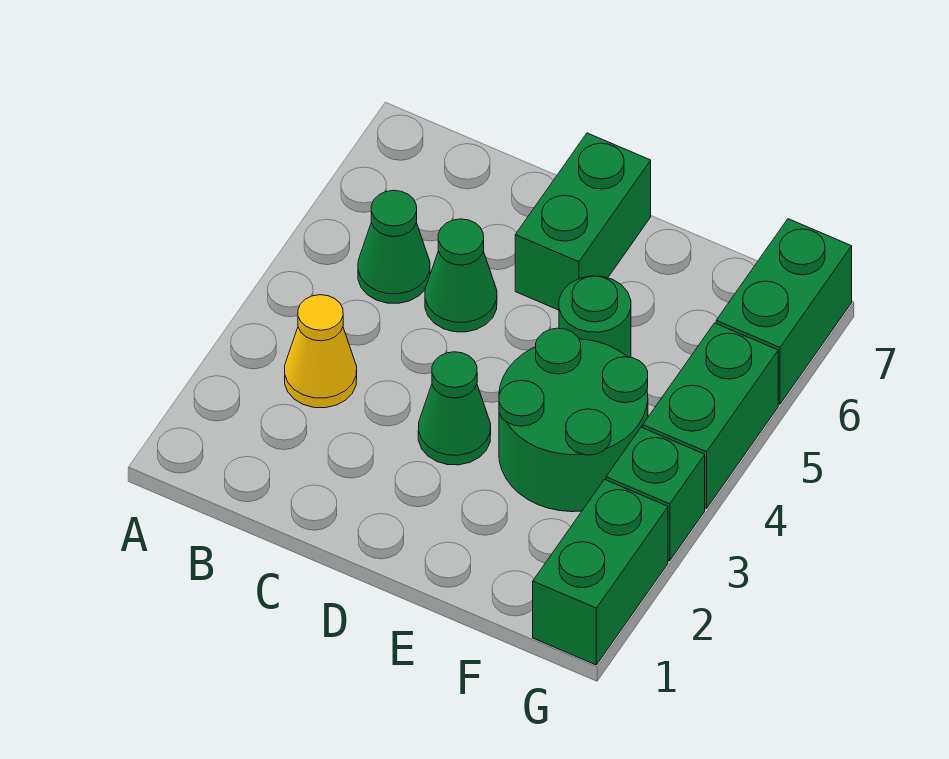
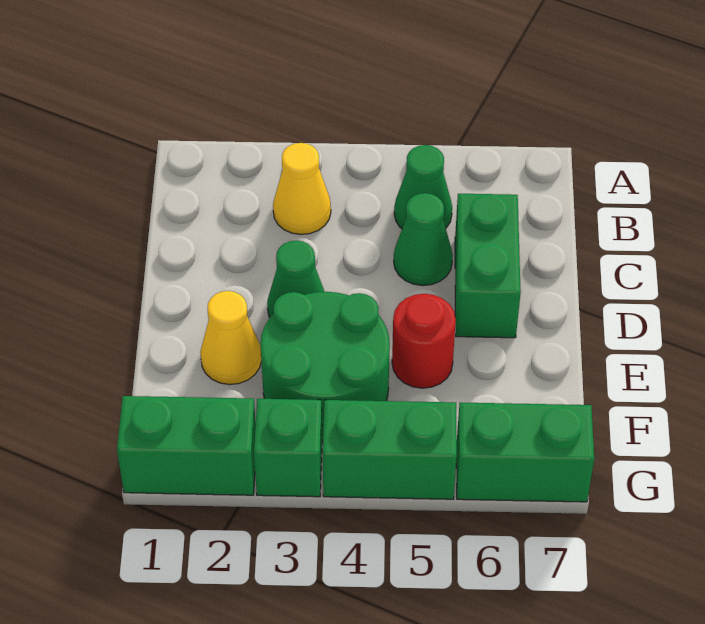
green brick D6:D7 level 1 -> green brick C6:D6 level 1
none -> yellow cone E2 level 1
green round brick E5 level 1 -> red round brick E5 level 1

